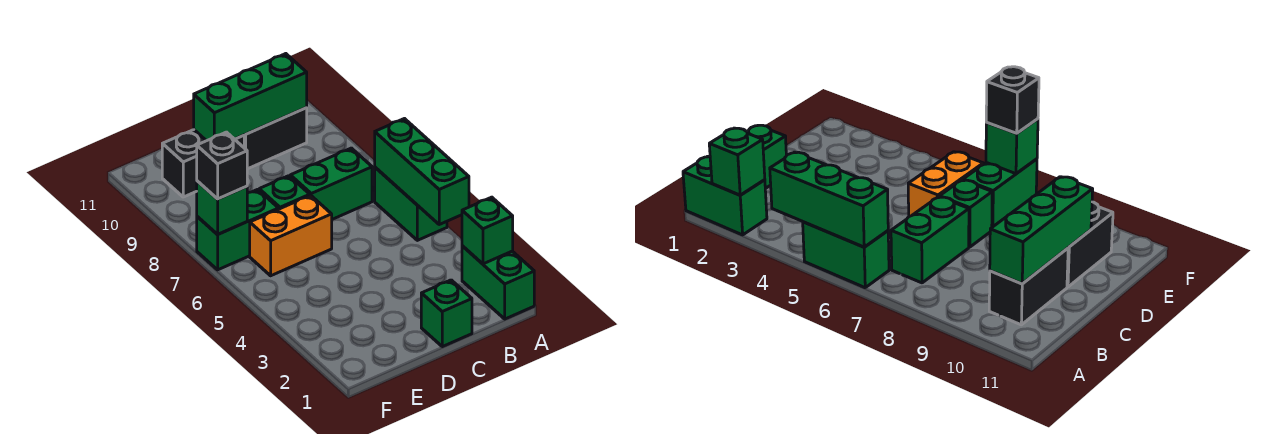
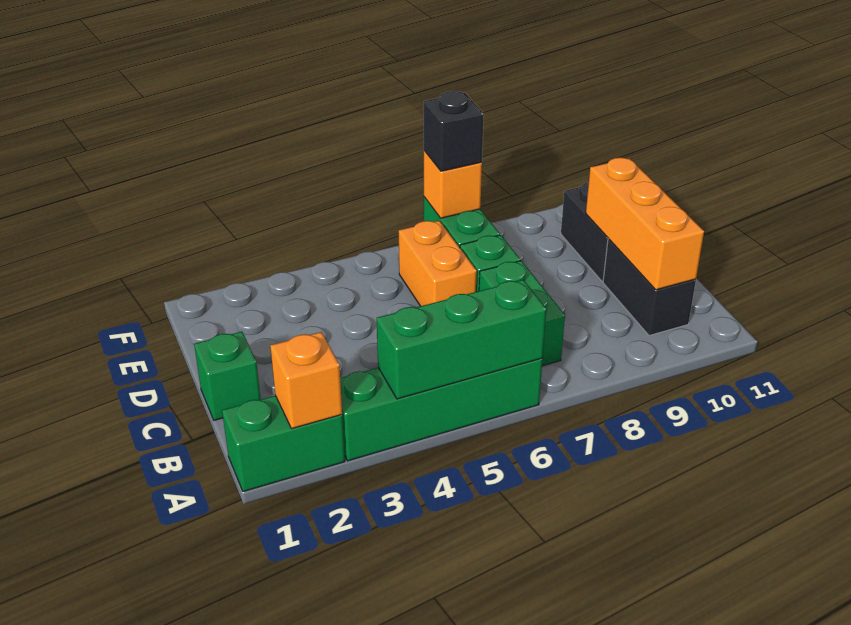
green brick A2 level 2 -> orange brick A2 level 2
green brick A5:A6 level 1 -> green brick A3:A6 level 1
green brick B10:D10 level 2 -> orange brick B10:D10 level 2
green brick F7 level 2 -> orange brick F7 level 2

